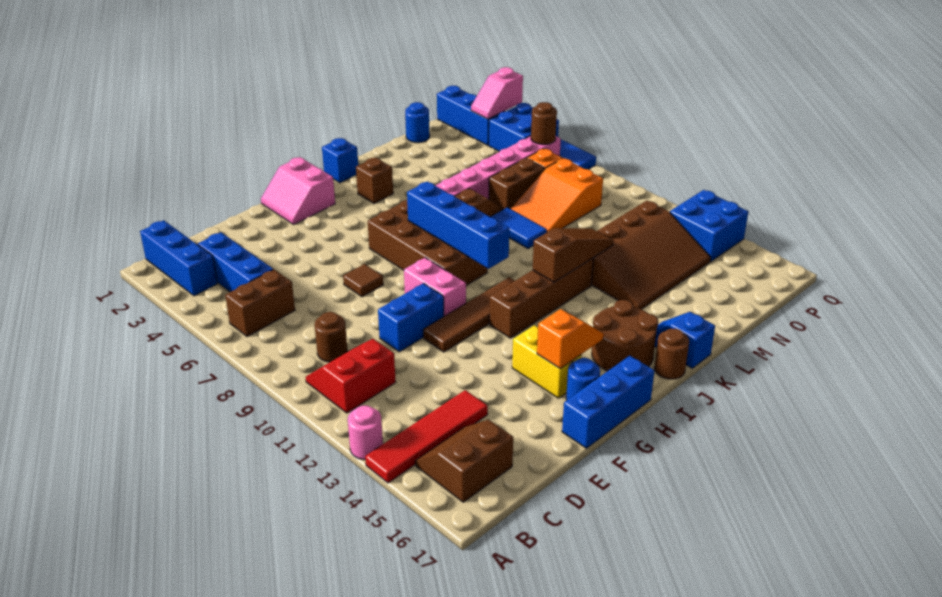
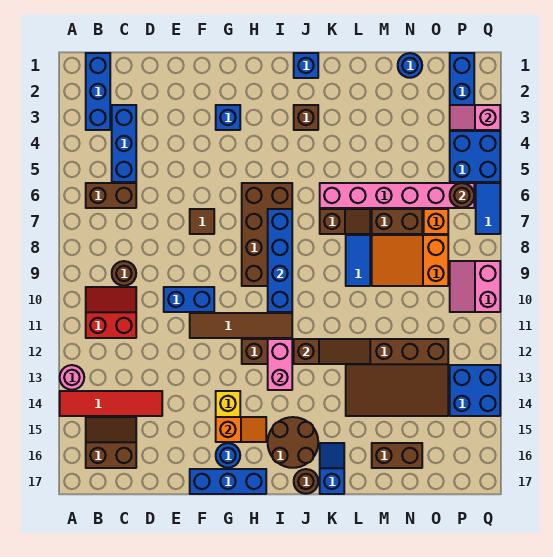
pink slope G1:H2 level 1 top H -> pink slope P9:Q10 level 1 top Q
none -> blue brick G3 level 1
pink brick G9:G10 level 1 -> pink brick I12:I13 level 2
none -> brown brick M16:N16 level 1

